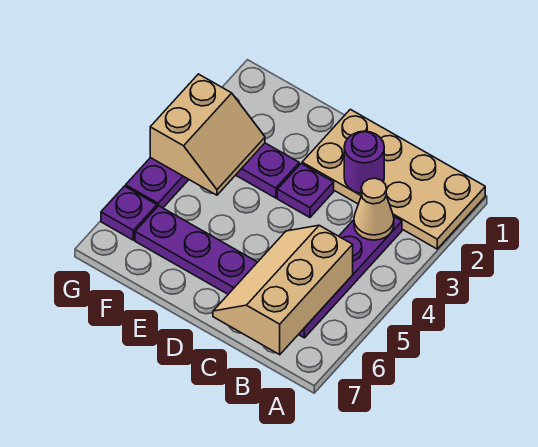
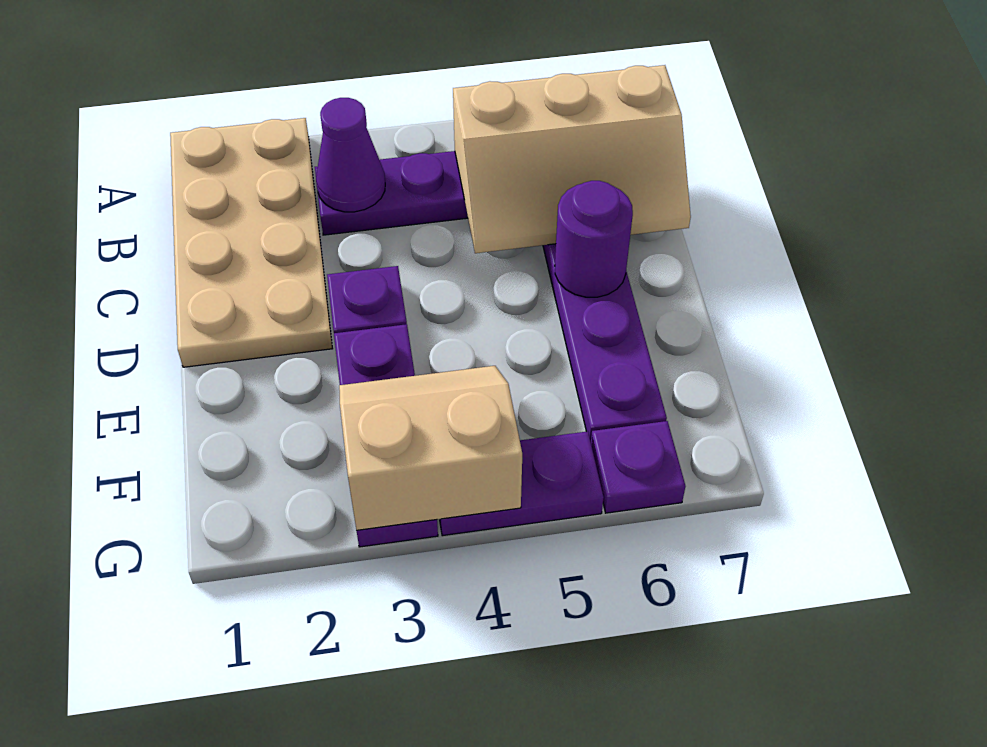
tan cone B3 level 2 -> purple cone B3 level 2
purple round brick C2 level 2 -> purple round brick D6 level 2

